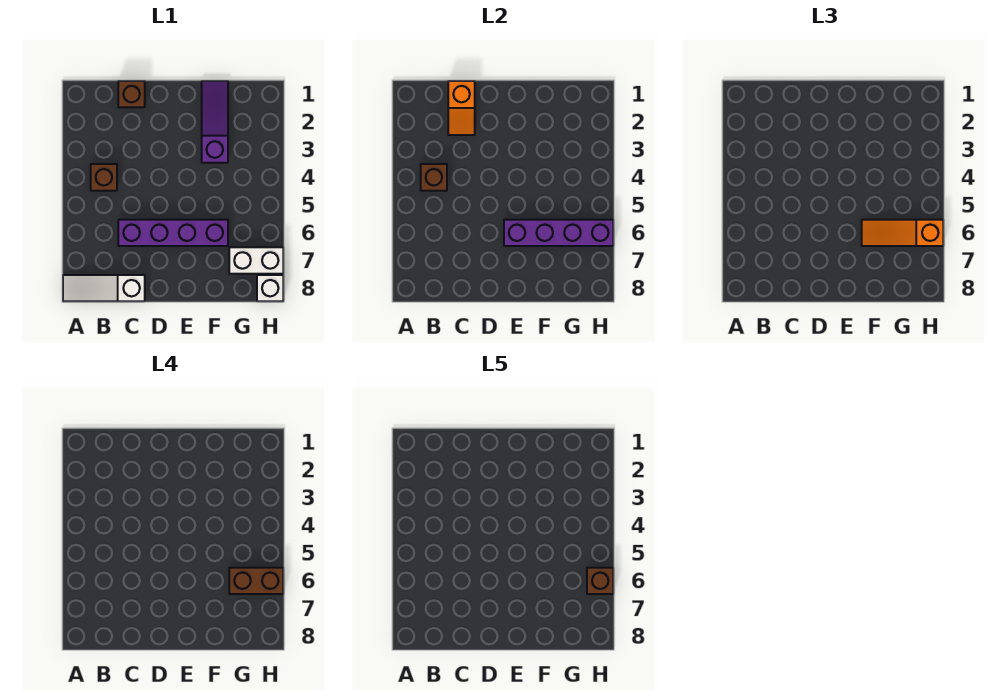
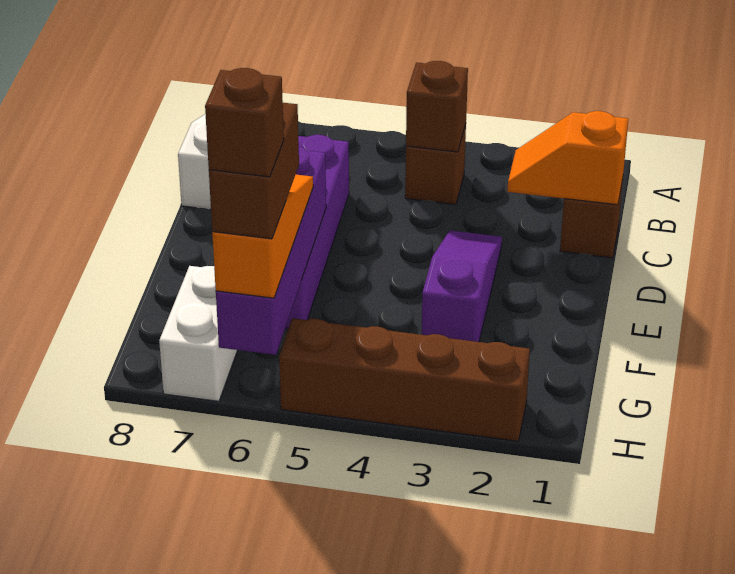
purple slope F1:F3 level 1 top 3 -> purple slope D3:F3 level 1 top F
none -> brown brick H2:H5 level 1
white brick H8 level 1 -> none

